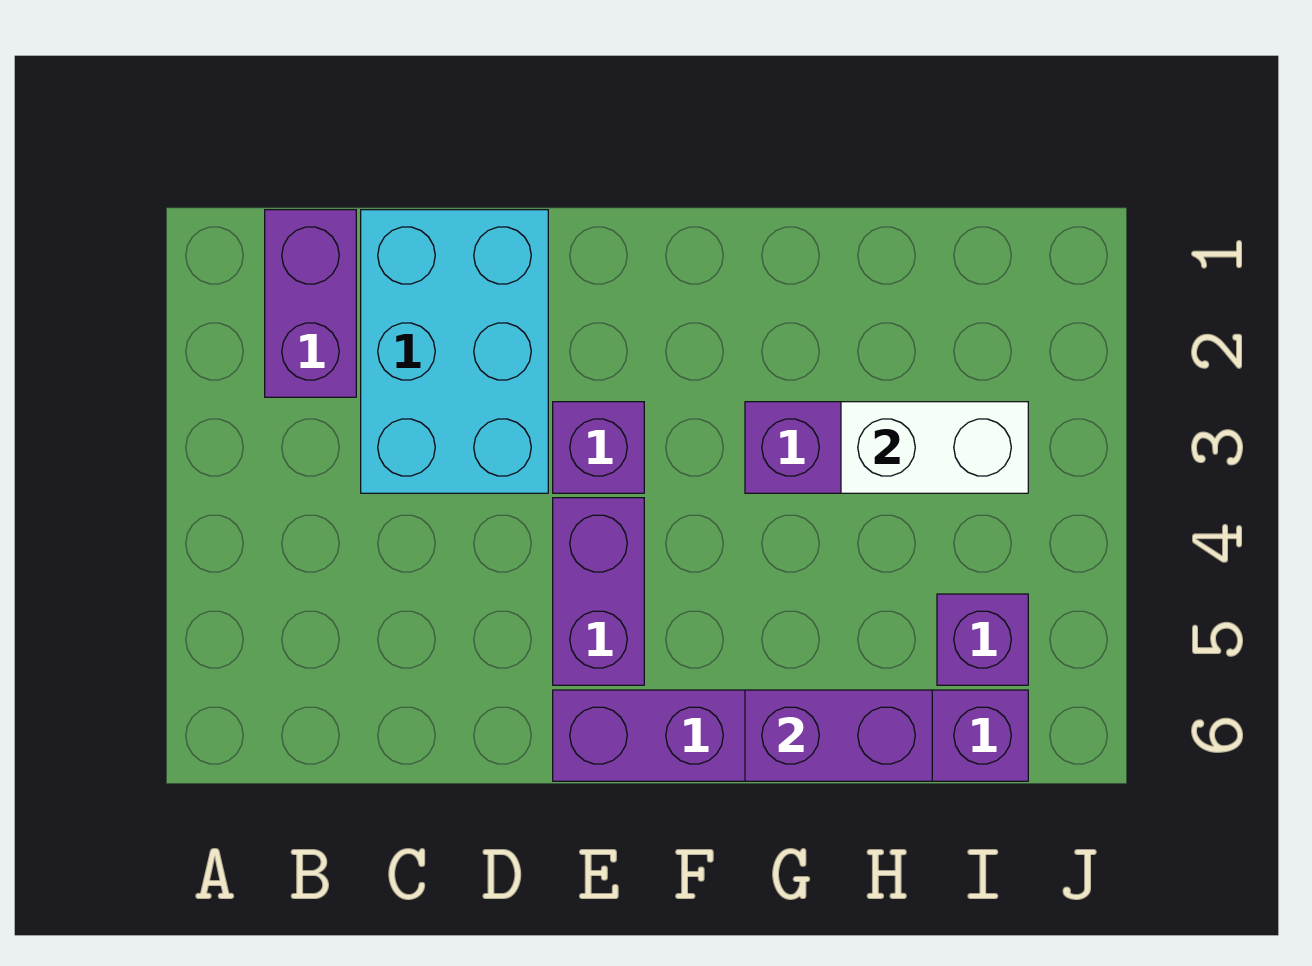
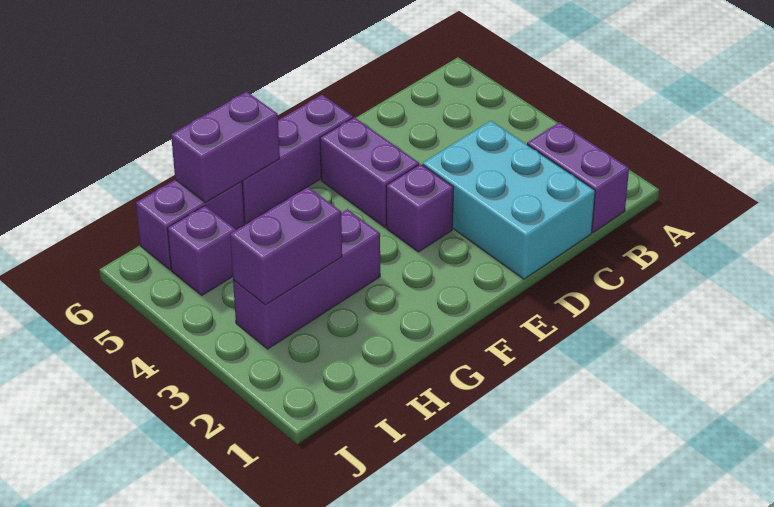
white brick H3:I3 level 2 -> purple brick H3:I3 level 2

